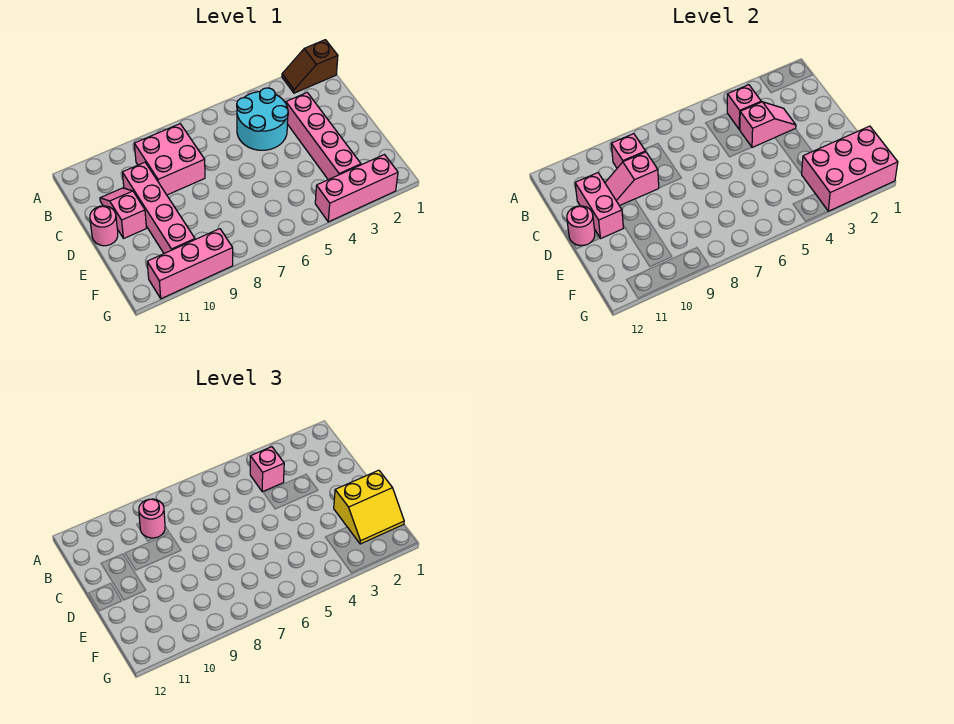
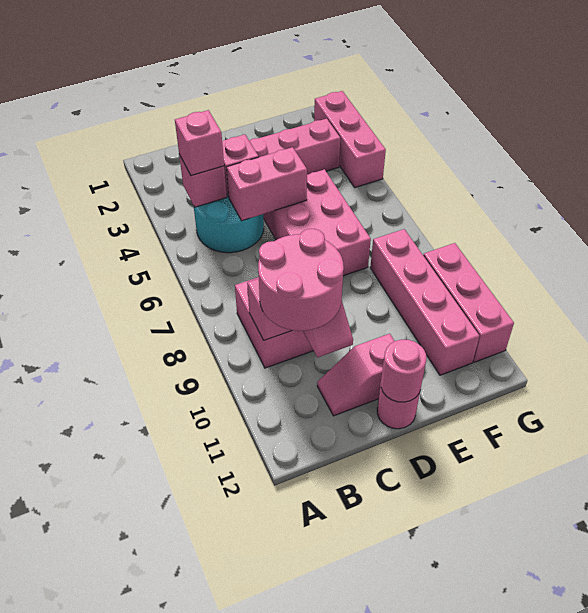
brown slope A1:A2 level 1 top 1 -> none
pink round brick B9 level 3 -> pink round brick B9:C10 level 3
pink brick C10:F10 level 1 -> pink brick F8:F11 level 1
pink brick C11:D11 level 2 -> pink brick C5:D5 level 2
yellow slope E1:F2 level 3 top E -> none
pink brick F1:G3 level 2 -> pink brick D5:E7 level 1

